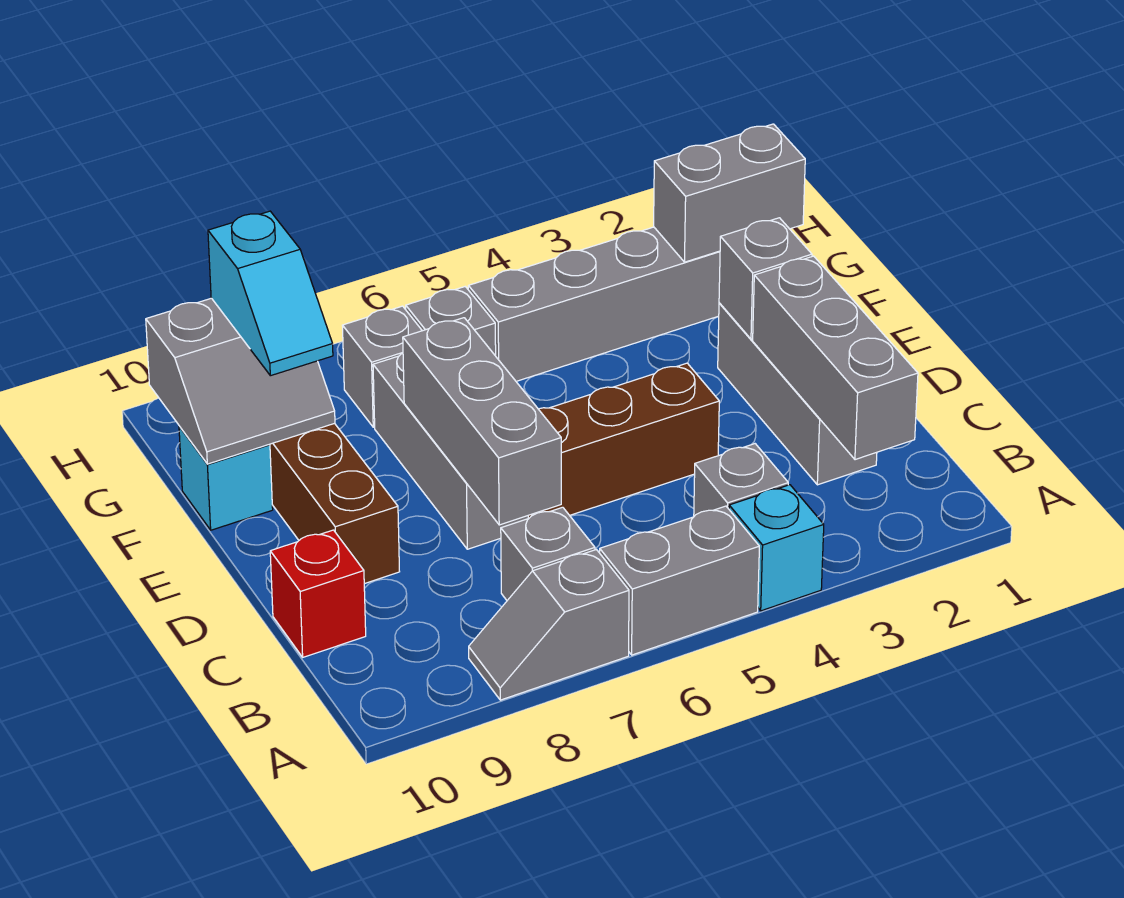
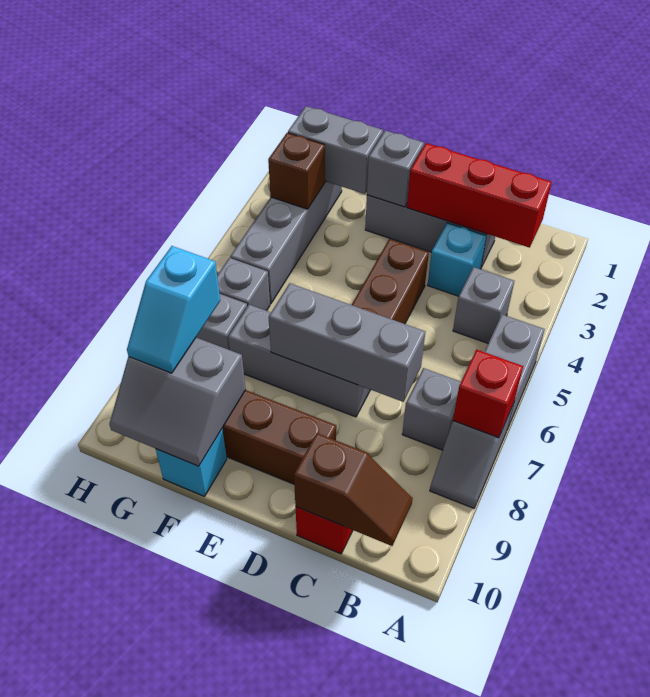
cyan brick A4 level 1 -> cyan brick C3 level 1
none -> red brick A7 level 2
grey brick B2:D2 level 2 -> red brick B2:D2 level 2
none -> brown slope B10:C10 level 2 top C
grey slope F9:G10 level 2 top G -> grey slope F9:G10 level 2 top 9
cyan slope F9:G9 level 3 top G -> cyan slope G8:G9 level 3 top 8
grey brick G1:G2 level 2 -> grey brick F2:G2 level 2
none -> brown brick G3 level 2

